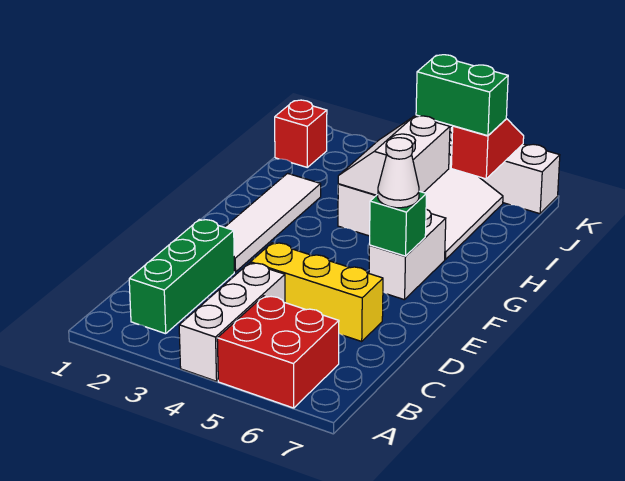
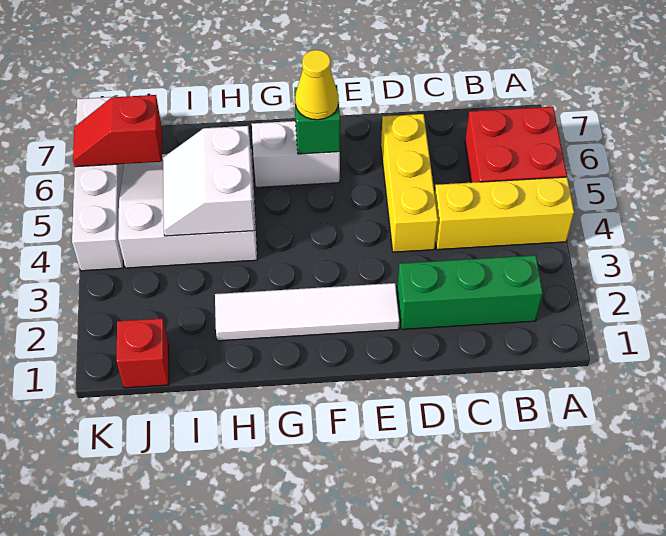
white brick A4:C4 level 1 -> yellow brick A4:C4 level 1
white cone F6 level 3 -> yellow cone F6 level 3
white slope H4:I5 level 2 top 5 -> white slope H4:I5 level 2 top H
green brick J5:J6 level 3 -> none

